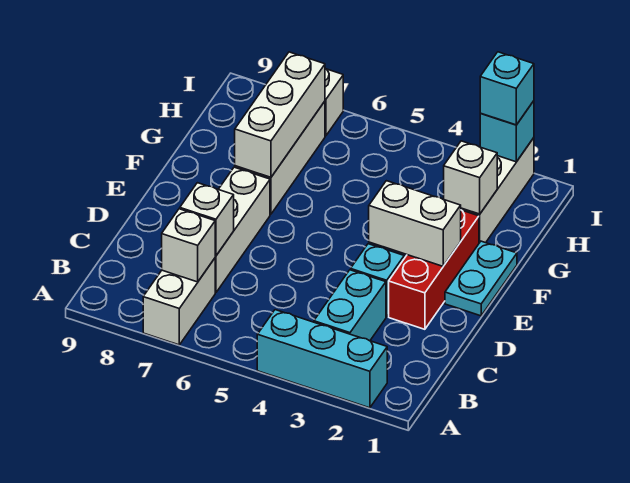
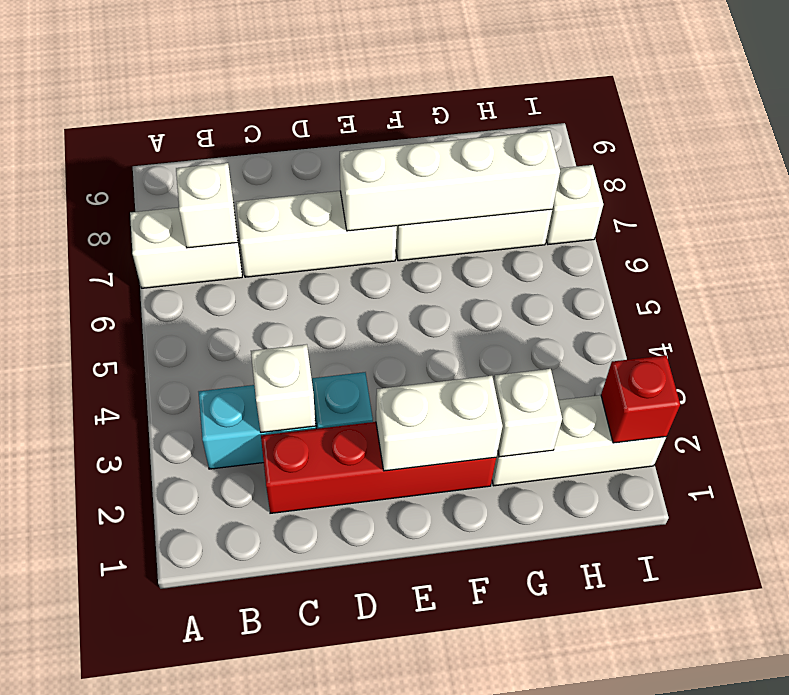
cyan brick A2:A4 level 1 -> none
white brick C7 level 2 -> white brick C3 level 2
red brick D2:F2 level 1 -> red brick C2:F2 level 1
cyan plate E1:F1 level 1 -> none
white brick E2:E3 level 2 -> white brick E2:F2 level 2
white brick F7:H7 level 2 -> white brick E7:H7 level 2
cyan brick I2 level 2 -> red brick I2 level 2
cyan brick I2 level 3 -> none

